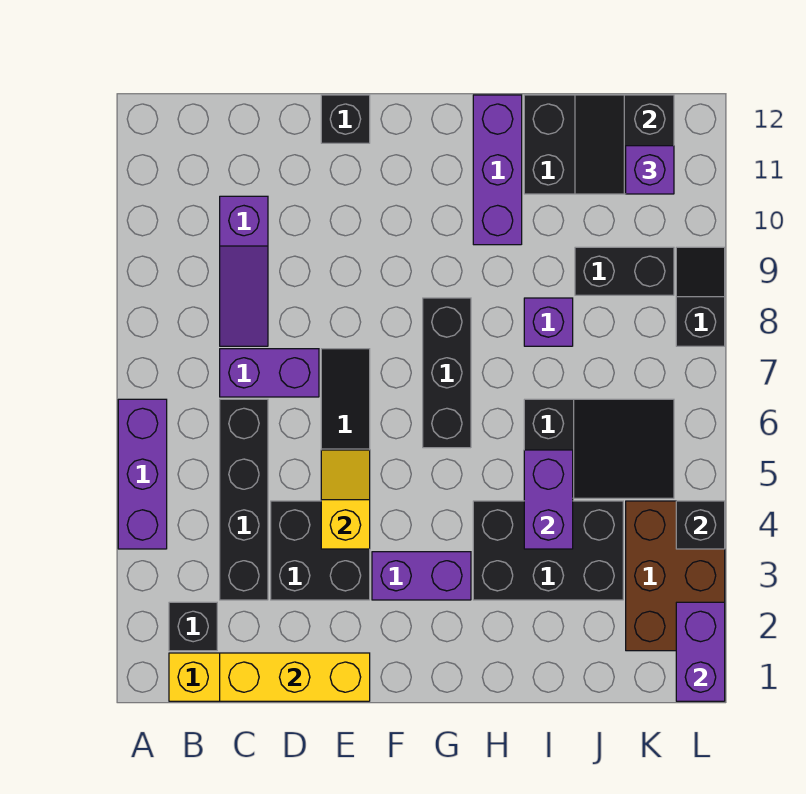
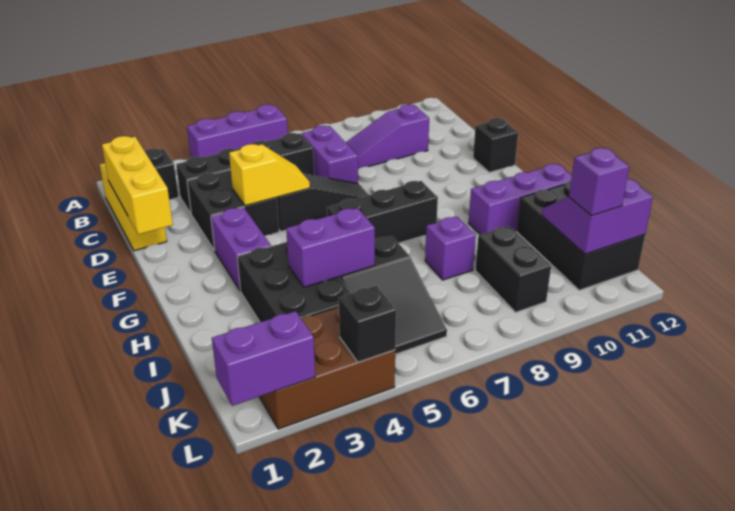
black slope J11:K12 level 2 top K -> purple slope J11:K12 level 2 top K
black slope L8:L9 level 1 top 8 -> none

